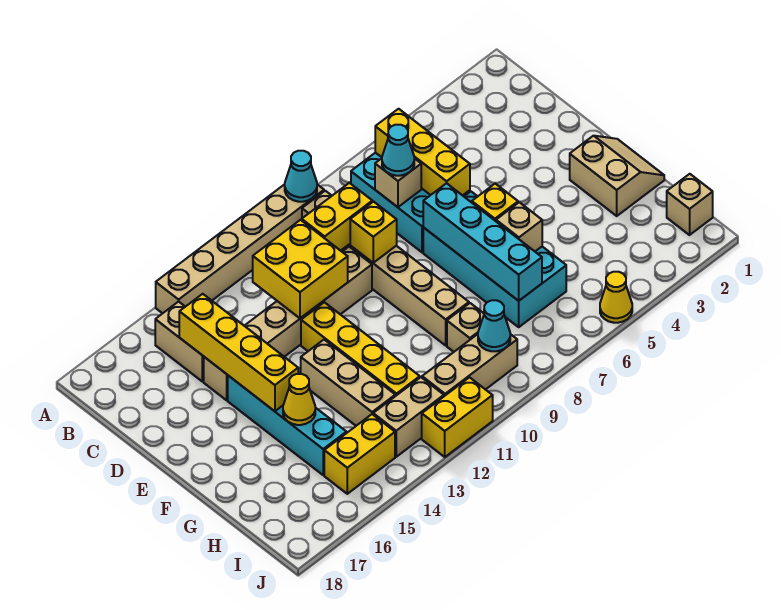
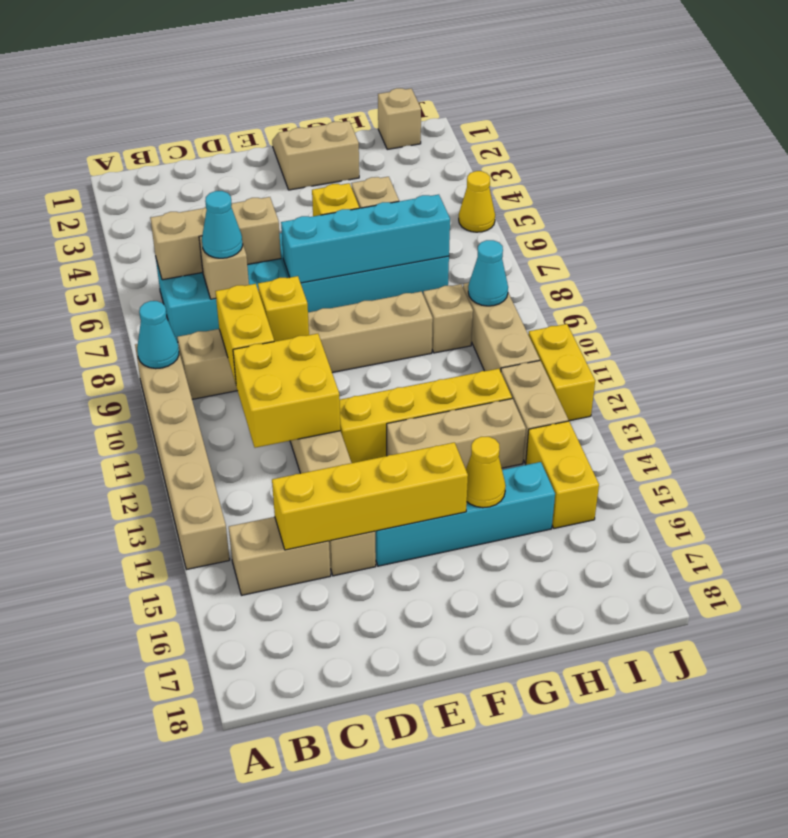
yellow brick B6:D6 level 2 -> tan brick B6:D6 level 2

